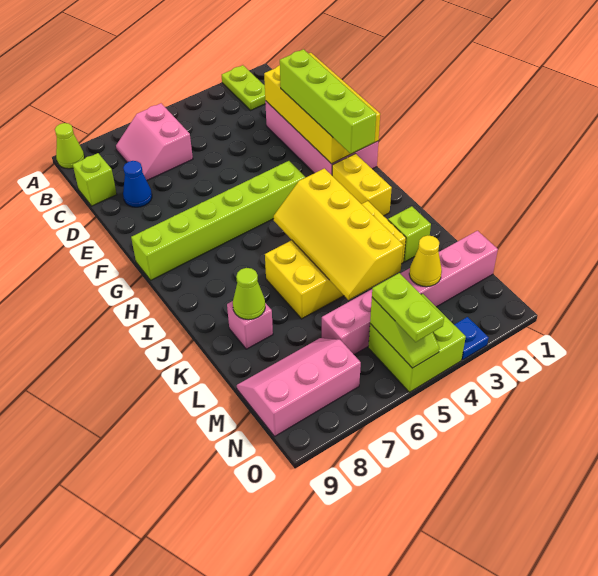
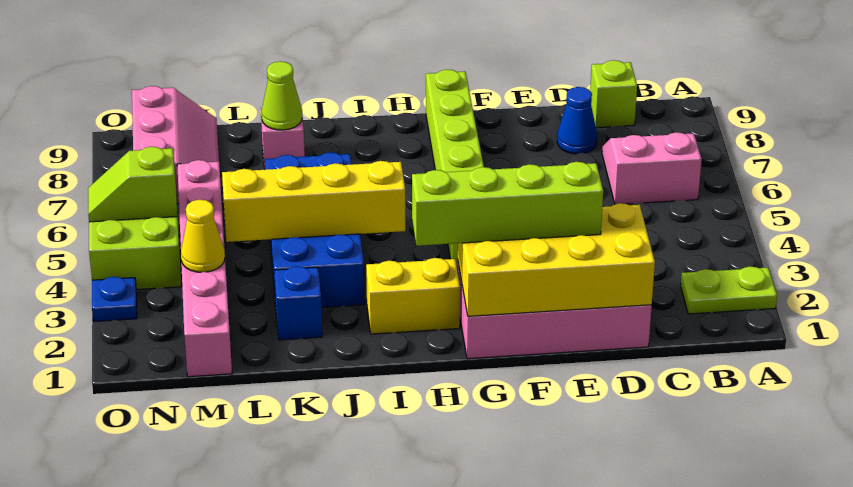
lime cone A9 level 1 -> none
yellow brick J3:K6 level 1 -> blue brick J3:K6 level 1
lime brick K2 level 1 -> blue brick K2 level 1
lime plate N5:O5 level 3 -> none

